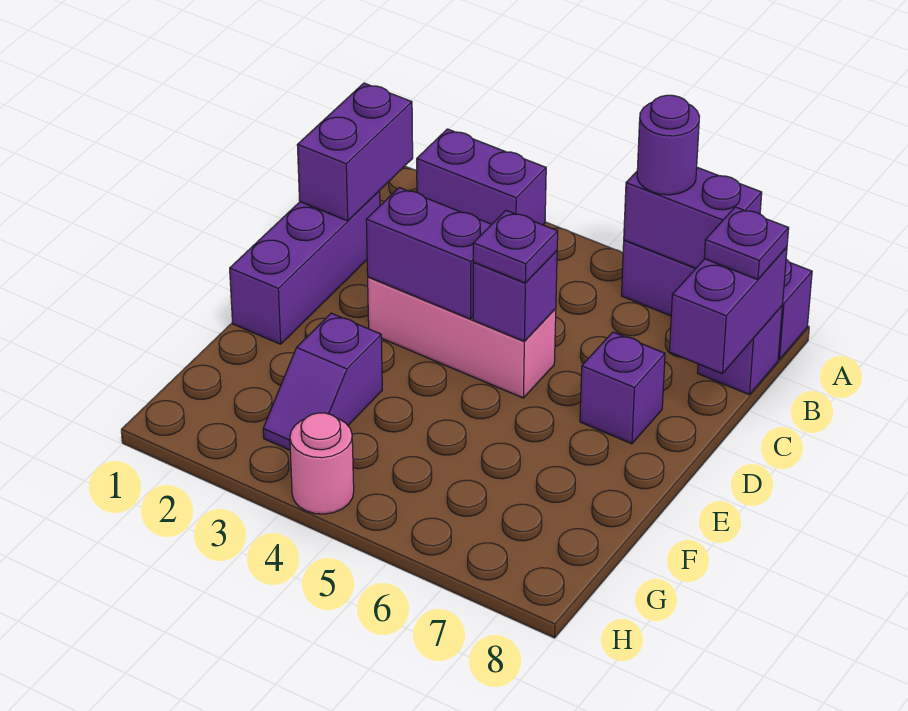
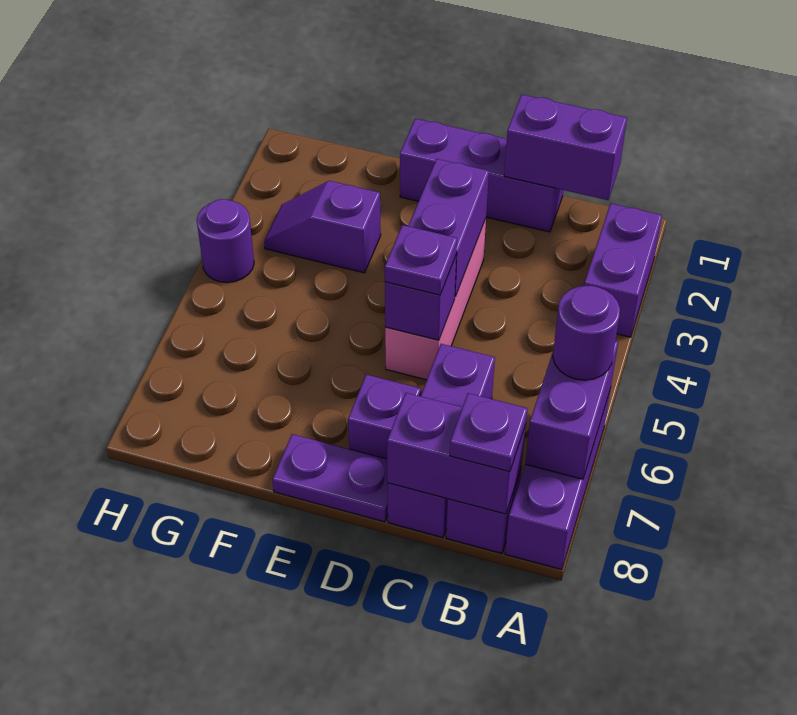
none -> purple brick C6:C8 level 1
none -> purple plate D8:E8 level 1
pink round brick H4 level 1 -> purple round brick H4 level 1

